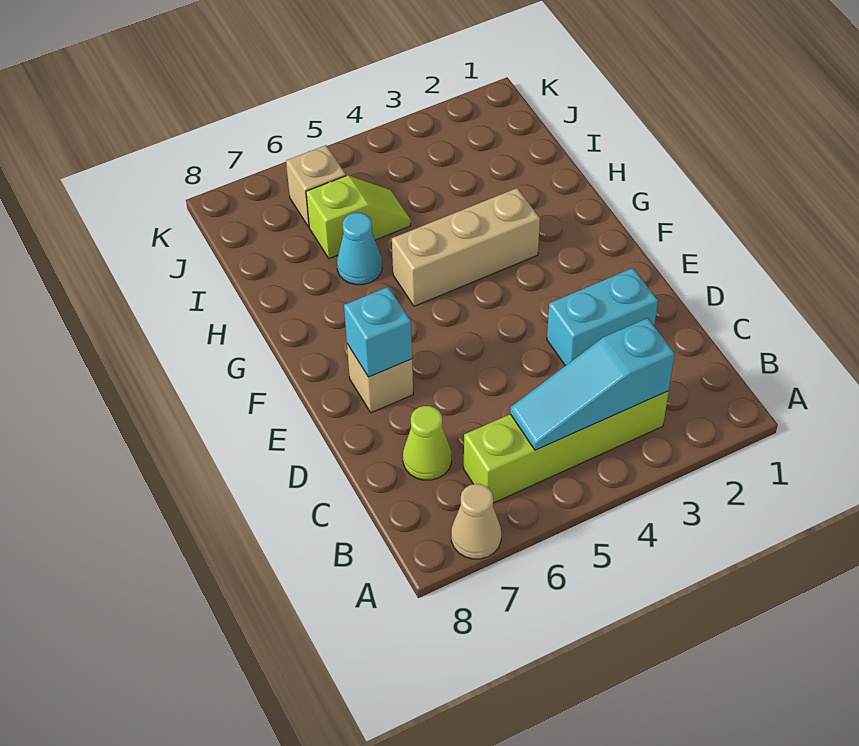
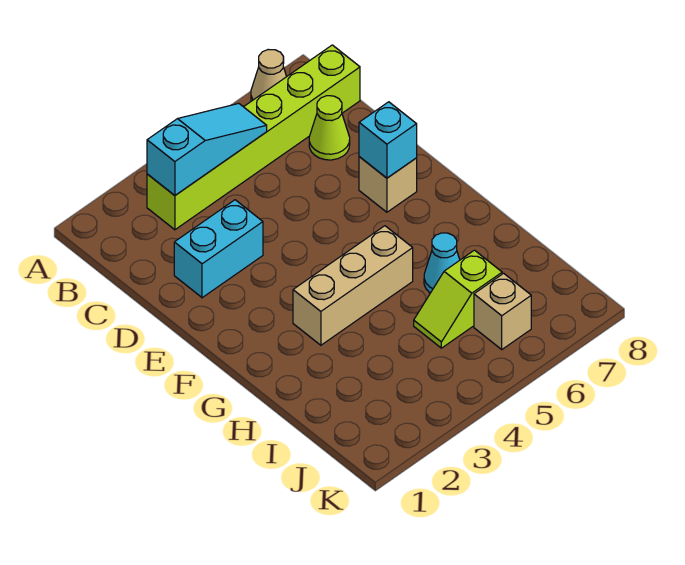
lime brick B3:B6 level 1 -> lime brick B3:B8 level 1

